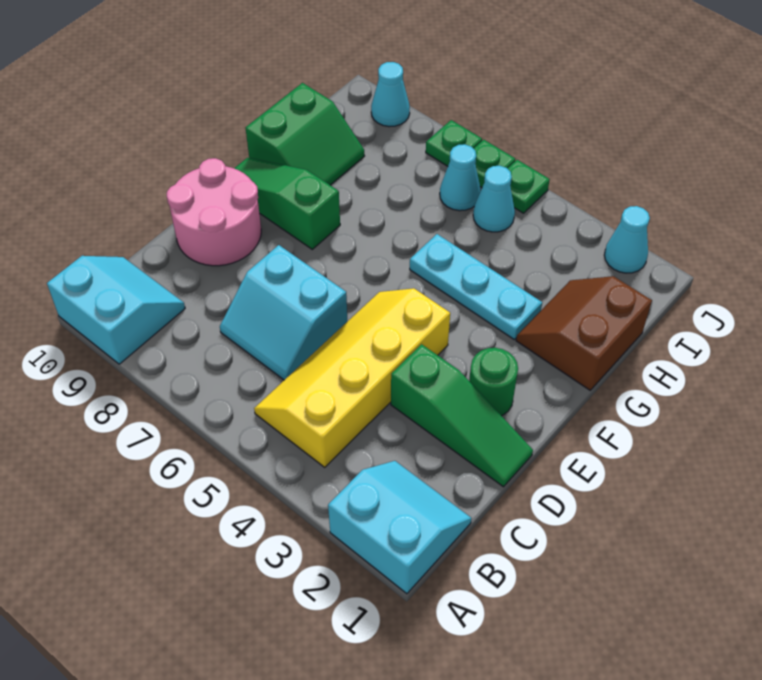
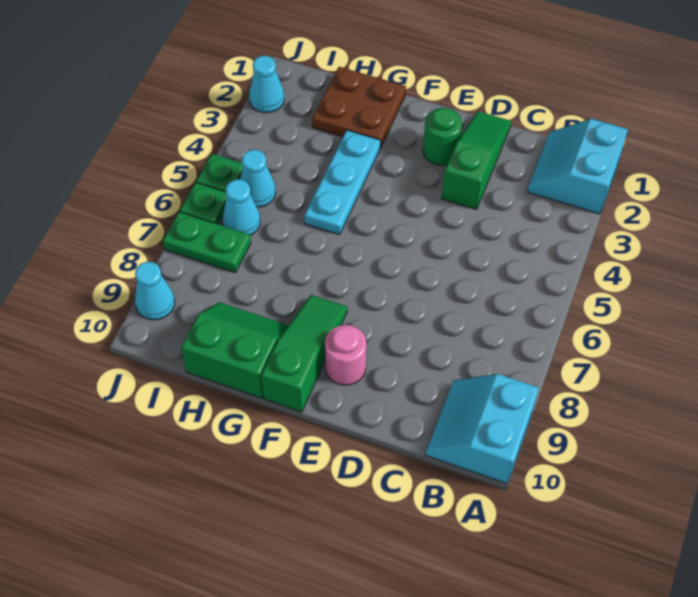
yellow slope B4:E5 level 1 top 4 -> none
cyan slope C6:D7 level 1 top D -> none
pink round brick D9:E10 level 1 -> pink round brick E9 level 1
green slope F8:F10 level 1 top 8 -> green slope F8:F10 level 1 top 10
brown slope G1:H2 level 1 top 1 -> brown plate G1:H2 level 1
green plate J7 level 1 -> green plate I7:J7 level 1

